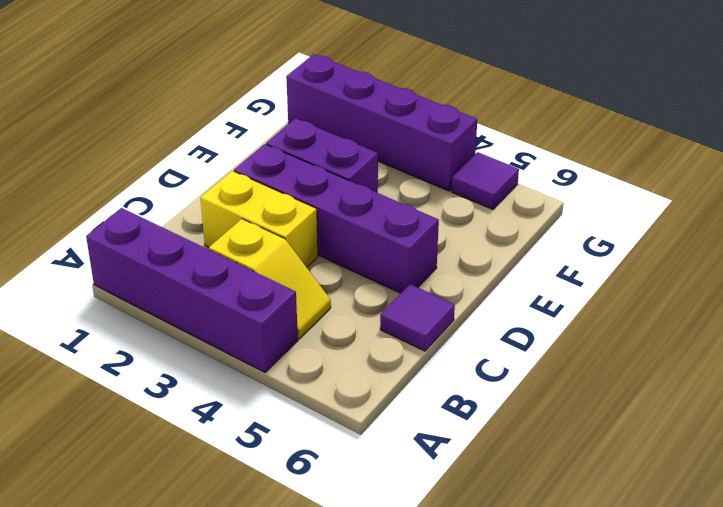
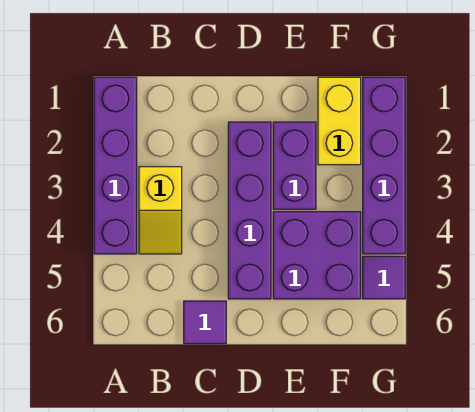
yellow brick C2:C3 level 1 -> yellow brick F1:F2 level 1
none -> purple brick E4:F5 level 1

